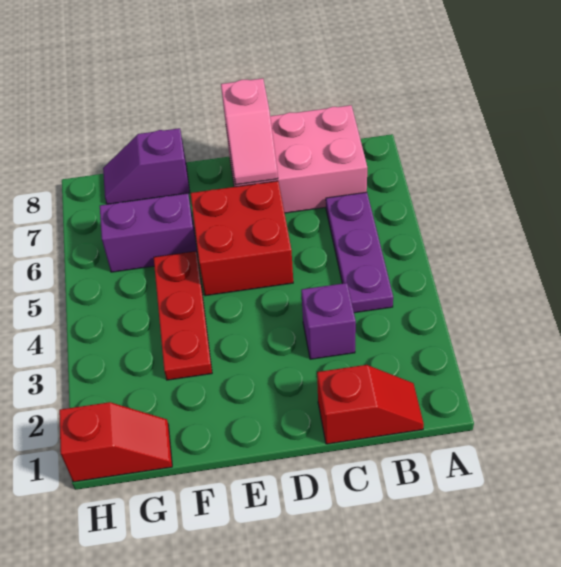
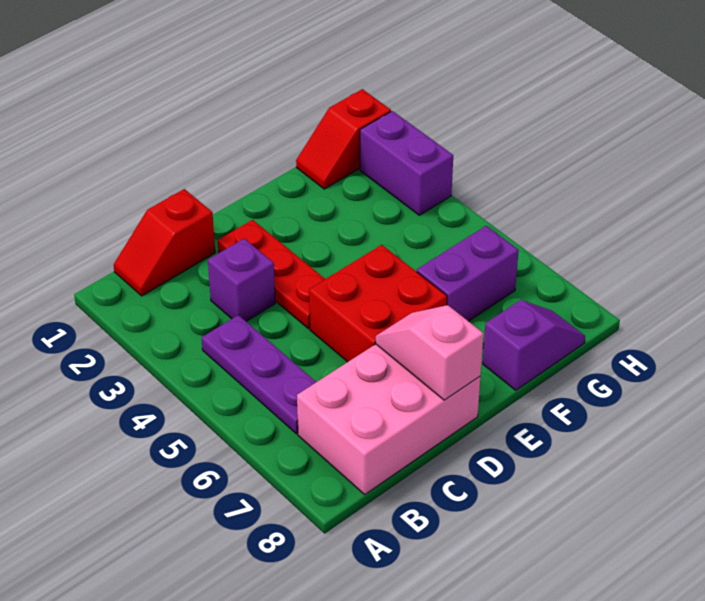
red plate F3:F5 level 1 -> red plate D2:D4 level 1
none -> purple brick H2:H3 level 1

